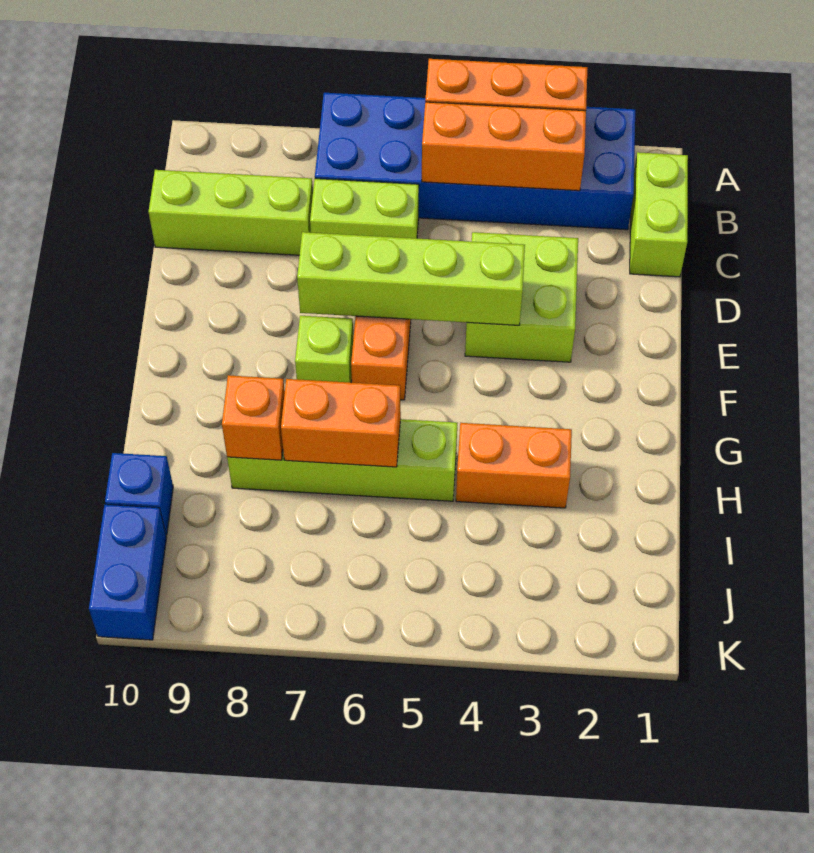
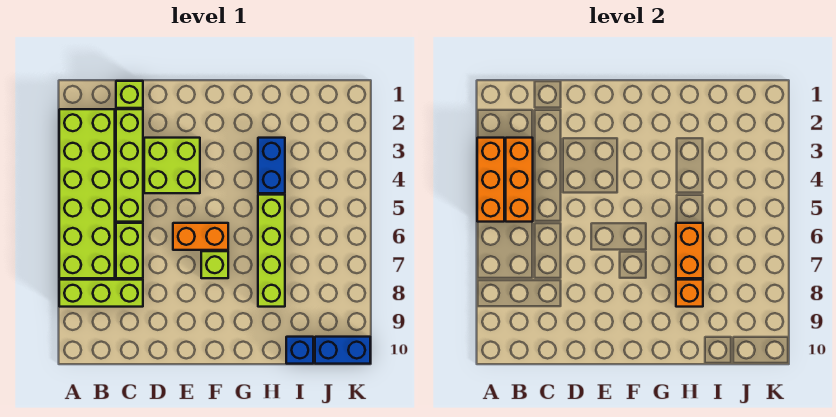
blue brick A2:B7 level 1 -> lime brick A2:B7 level 1
lime brick B1:C1 level 1 -> lime brick C1 level 1
lime brick C8:C10 level 1 -> lime brick A8:C8 level 1
lime brick E4:E7 level 2 -> lime brick C2:C5 level 1
orange brick H3:H4 level 1 -> blue brick H3:H4 level 1

